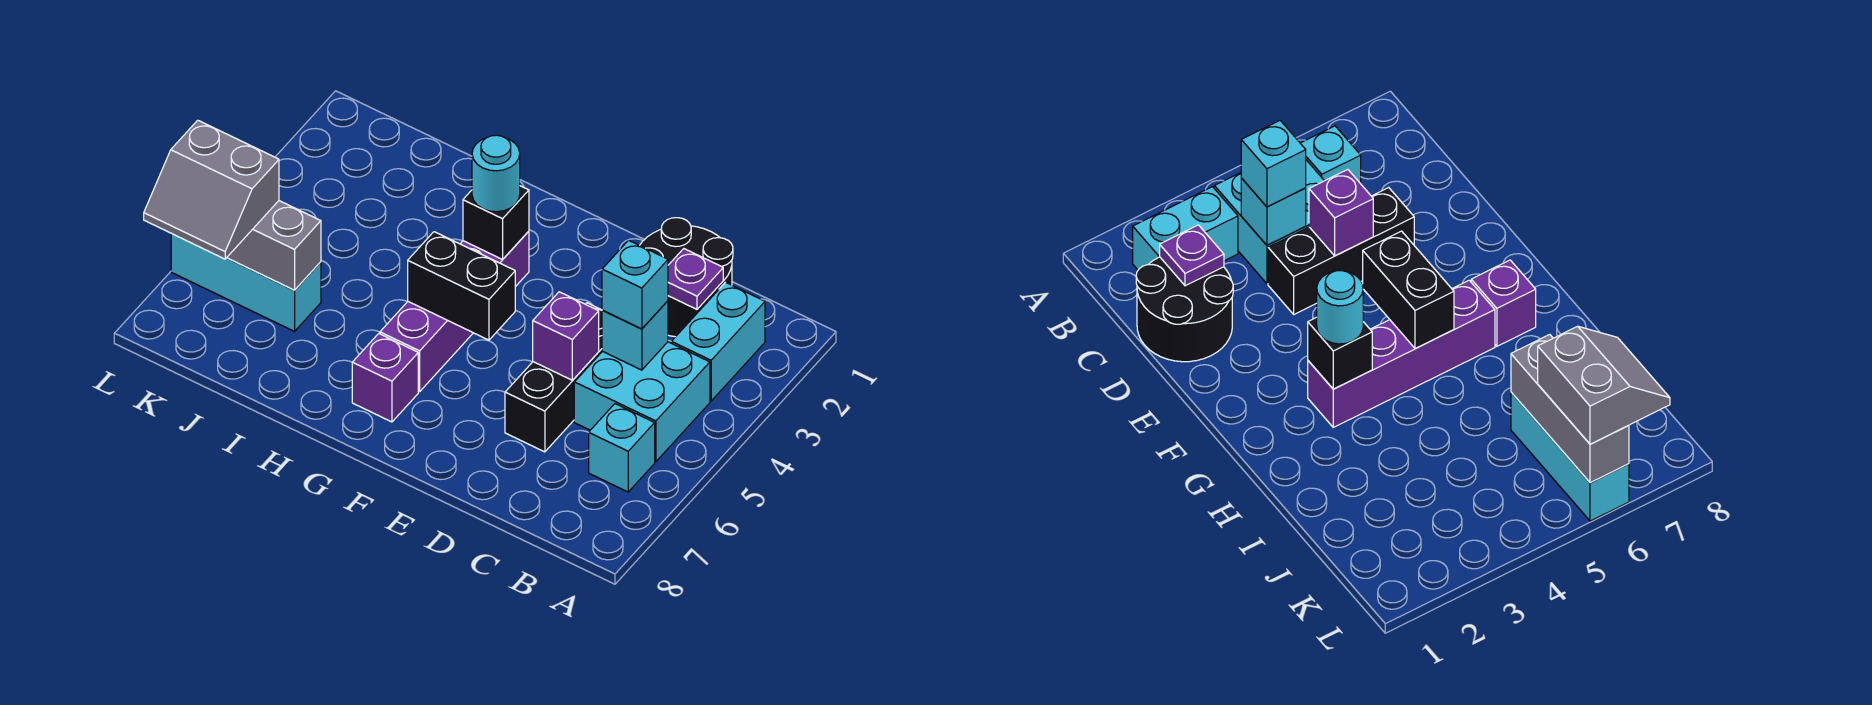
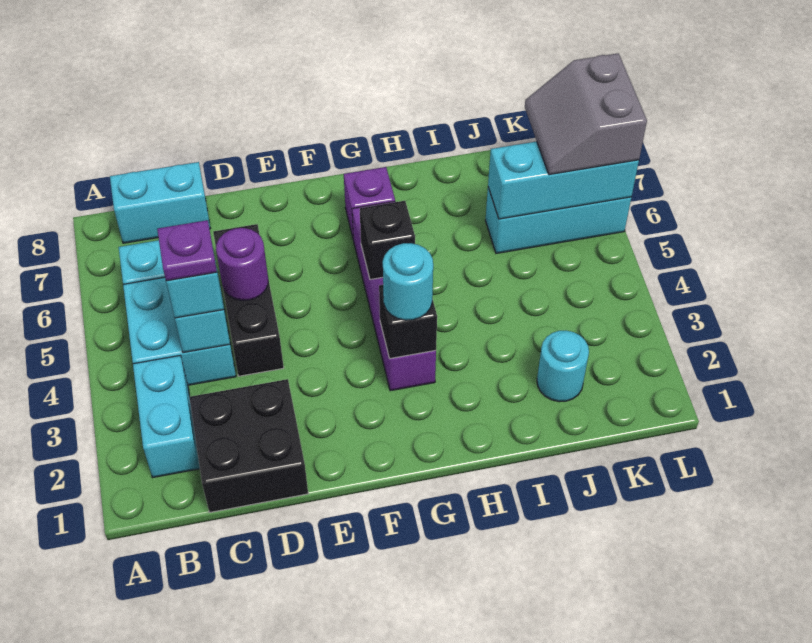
none -> cyan brick B8:C8 level 1
black round brick C1:D2 level 1 -> black brick C1:D2 level 1
purple plate C2 level 2 -> purple plate C4 level 4
purple brick D5 level 2 -> purple round brick D5 level 2
black brick F5:G5 level 2 -> black brick G5 level 2
none -> cyan round brick J2 level 1
grey brick J6:L6 level 2 -> cyan brick J6:L6 level 2
grey slope K6:L7 level 3 top 6 -> grey slope K6:L7 level 3 top L

